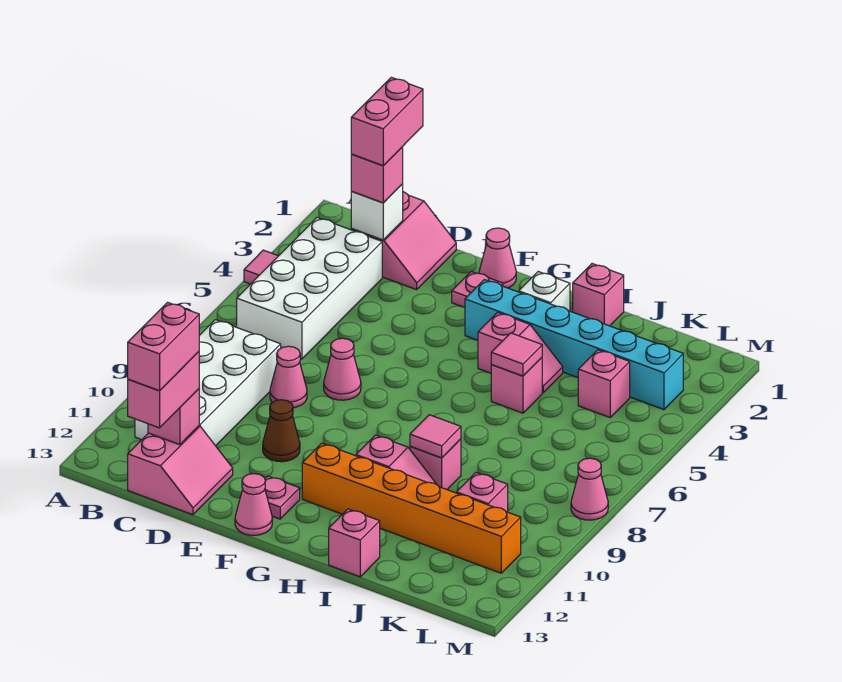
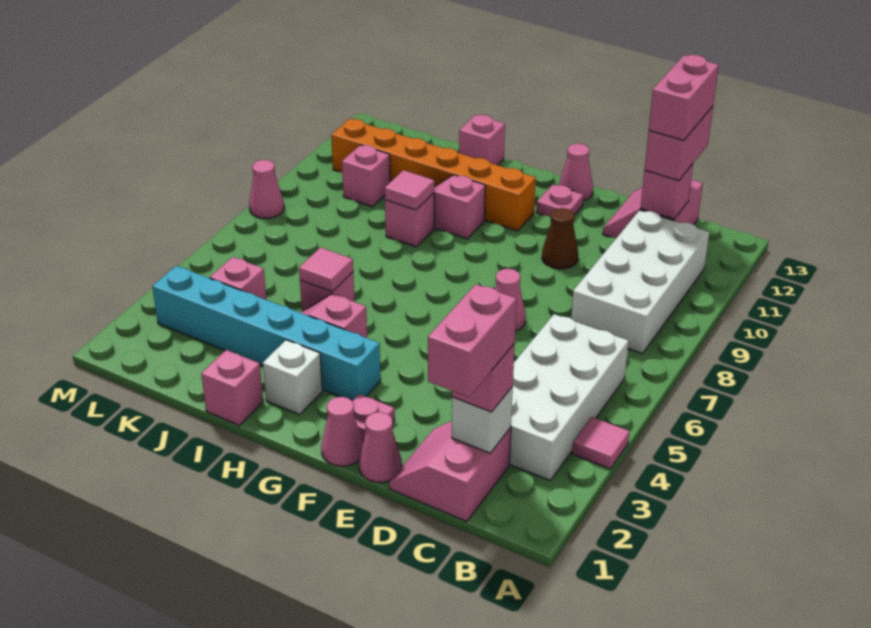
pink cone D8 level 1 -> pink cone E1 level 1

